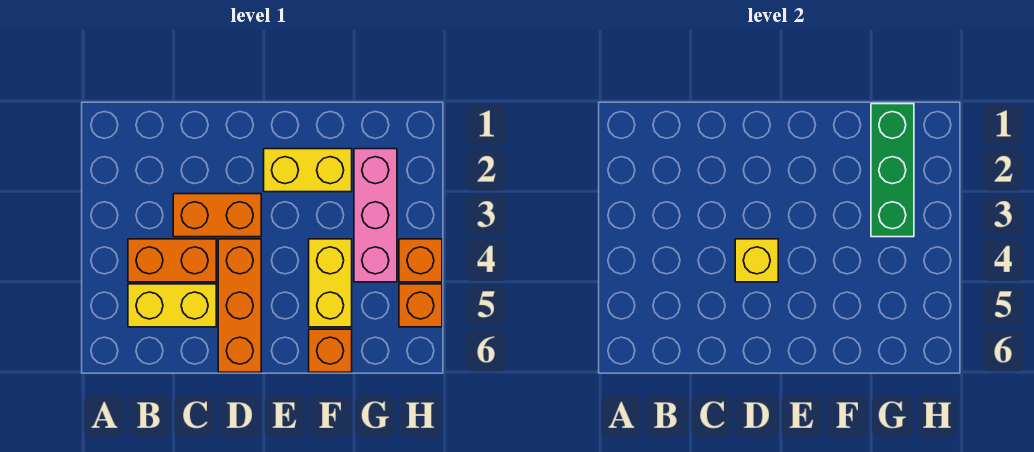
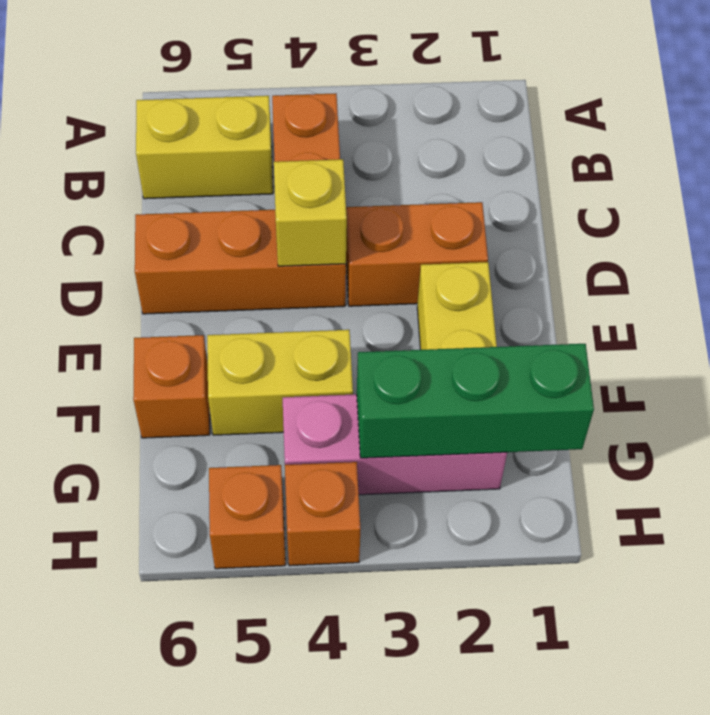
yellow brick B5:C5 level 1 -> yellow brick B5:B6 level 1
orange brick C3:D3 level 1 -> orange brick D2:D3 level 1

